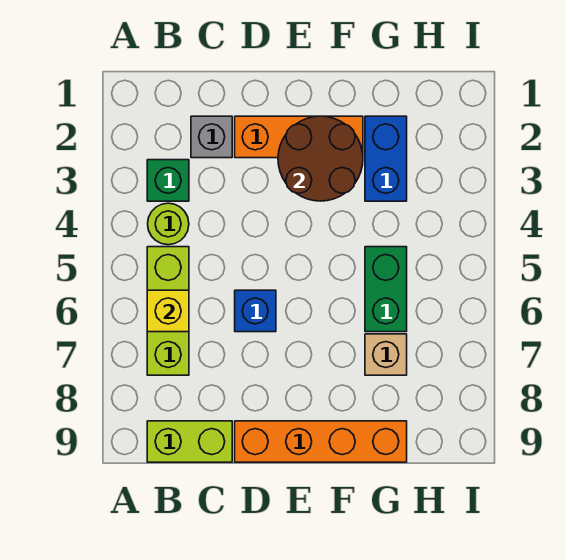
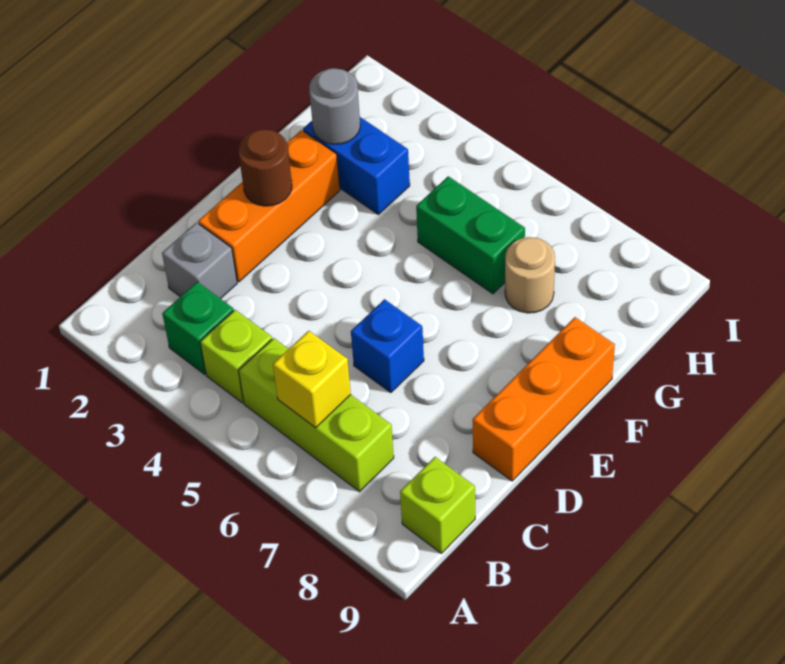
lime round brick B4 level 1 -> lime brick B4 level 1
lime brick B9:C9 level 1 -> lime brick B9 level 1
orange brick D9:G9 level 1 -> orange brick D9:F9 level 1
brown round brick E2:F3 level 2 -> brown round brick E2 level 2
none -> grey round brick G2 level 2
tan brick G7 level 1 -> tan round brick G7 level 1

